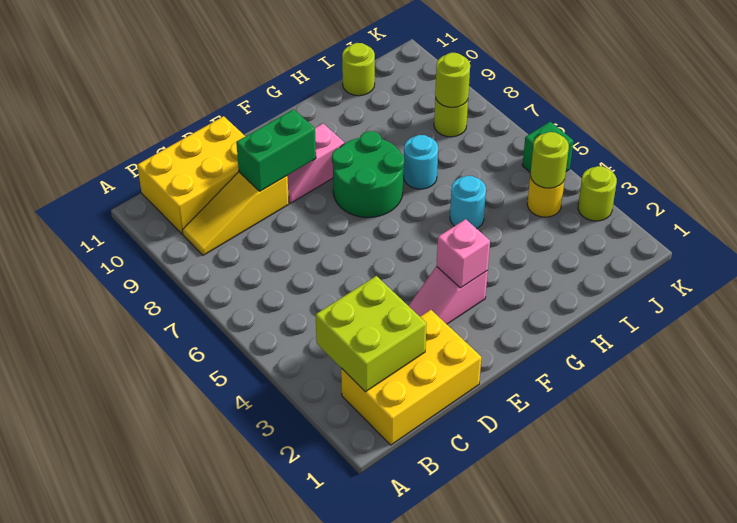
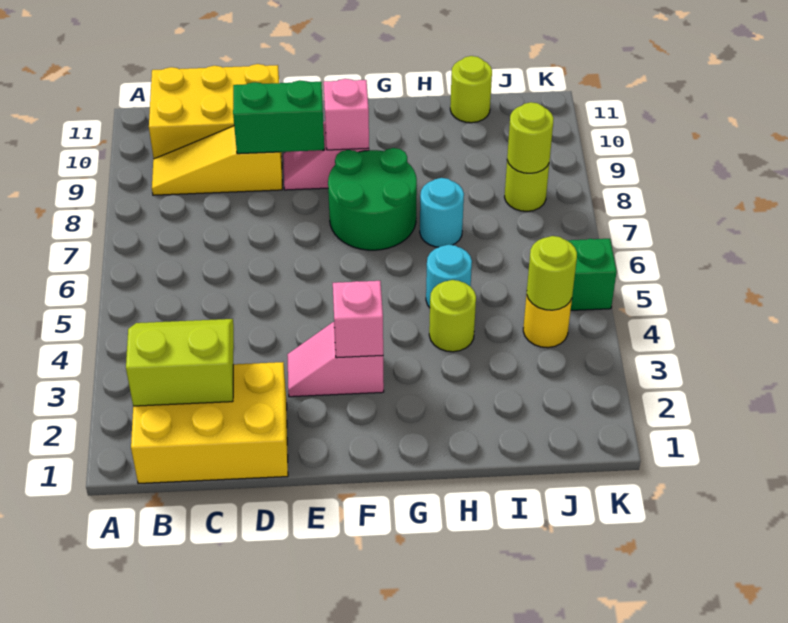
lime brick B2:C3 level 2 -> lime slope B2:C3 level 2 top 2
none -> pink brick F9 level 2
lime round brick K3 level 1 -> lime round brick H4 level 1

